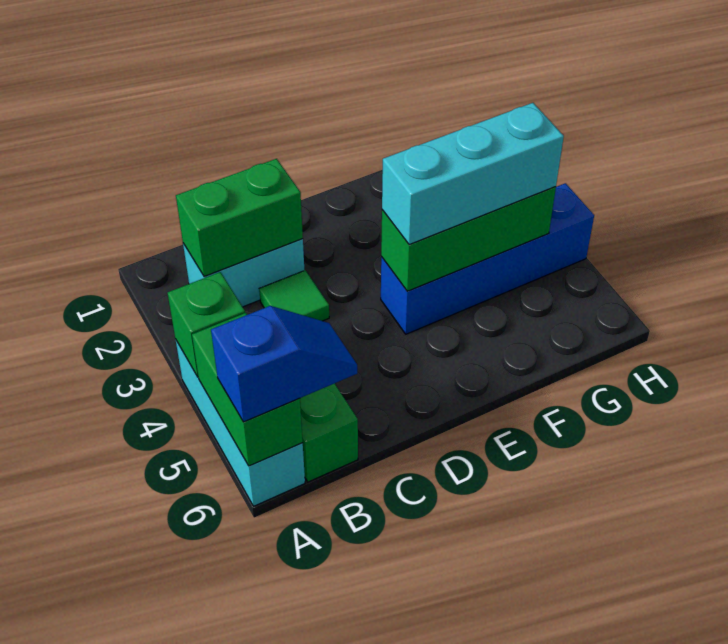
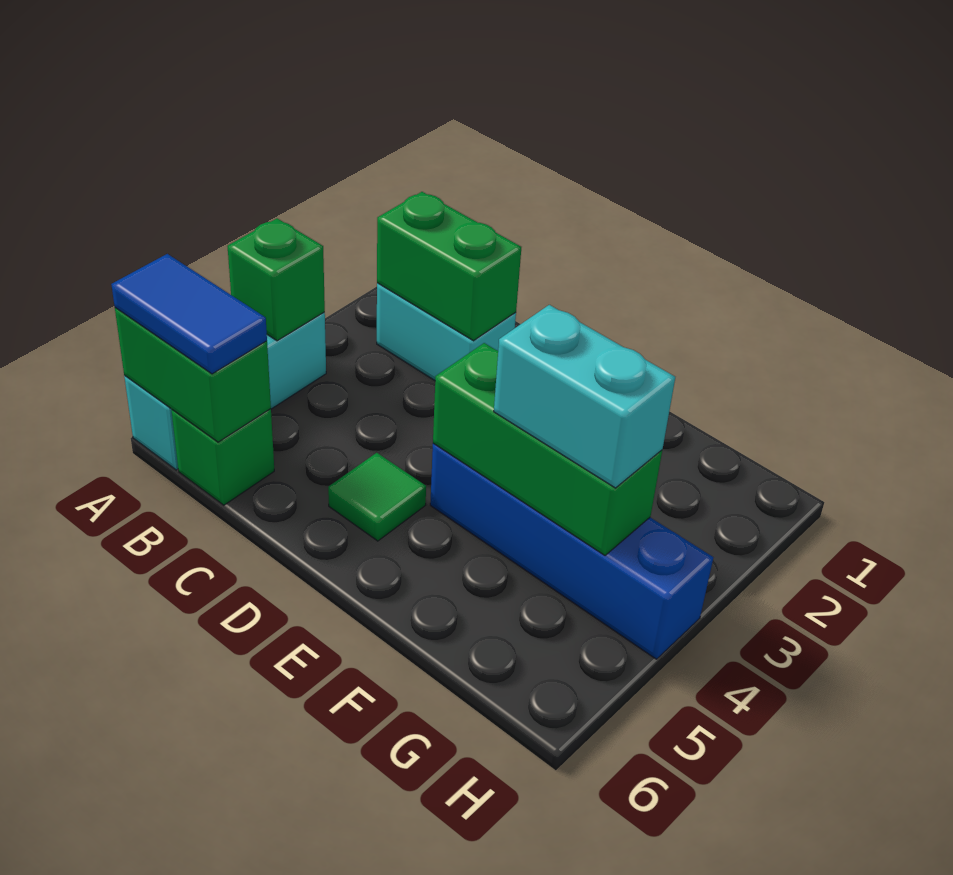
green brick A5:A6 level 2 -> green brick A6:B6 level 2
blue slope A6:B6 level 3 top A -> blue tile A6:B6 level 3
green tile C3 level 1 -> green tile D5 level 1
cyan brick E4:G4 level 3 -> cyan brick F4:G4 level 3

